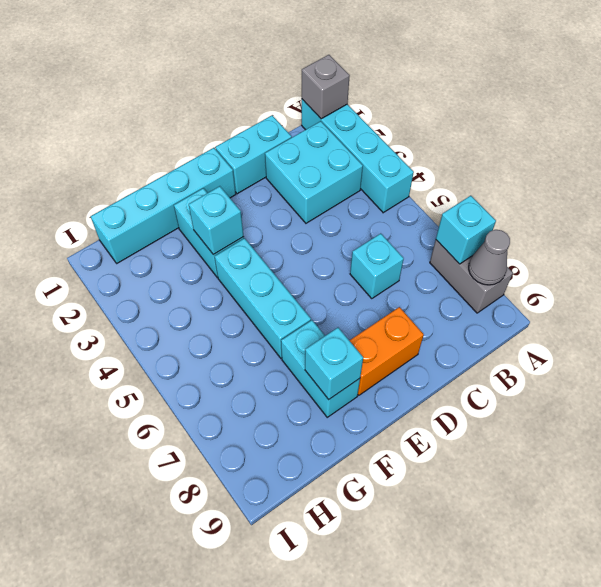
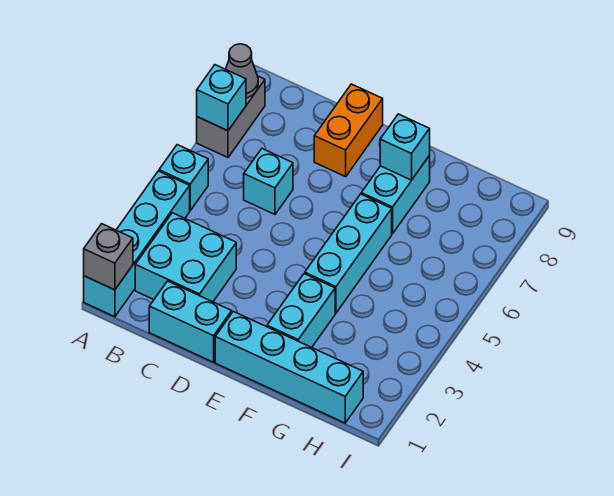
orange brick D8:E8 level 1 -> orange brick D8:D9 level 1
cyan brick F3 level 2 -> cyan brick A5 level 1

